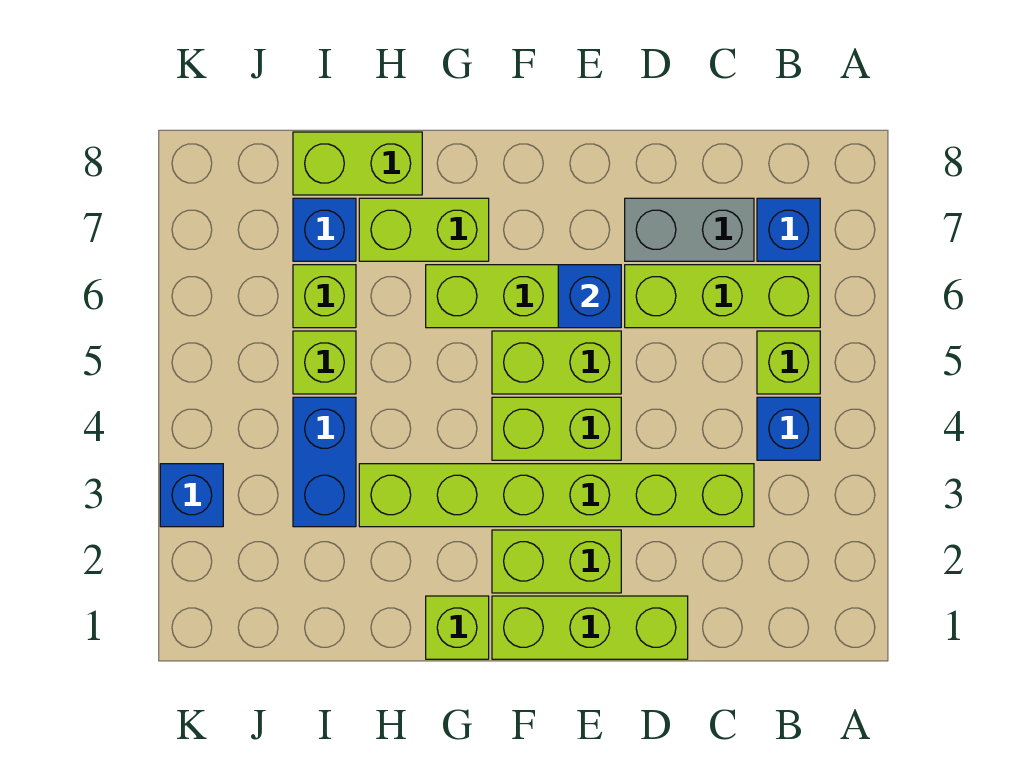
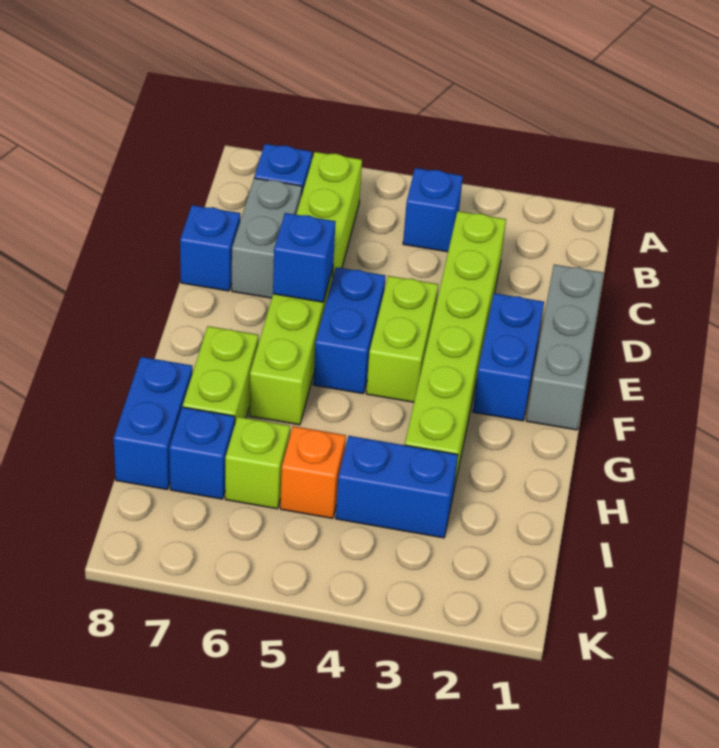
lime brick B5 level 1 -> none
lime brick D1:F1 level 1 -> grey brick D1:F1 level 1
lime brick E2:F2 level 1 -> blue brick E2:F2 level 1
lime brick E5:F5 level 1 -> blue brick E5:F5 level 1
lime brick G1 level 1 -> none
lime brick H8:I8 level 1 -> blue brick H8:I8 level 1
lime brick I5 level 1 -> orange brick I5 level 1
blue brick K3 level 1 -> blue brick D8 level 1

